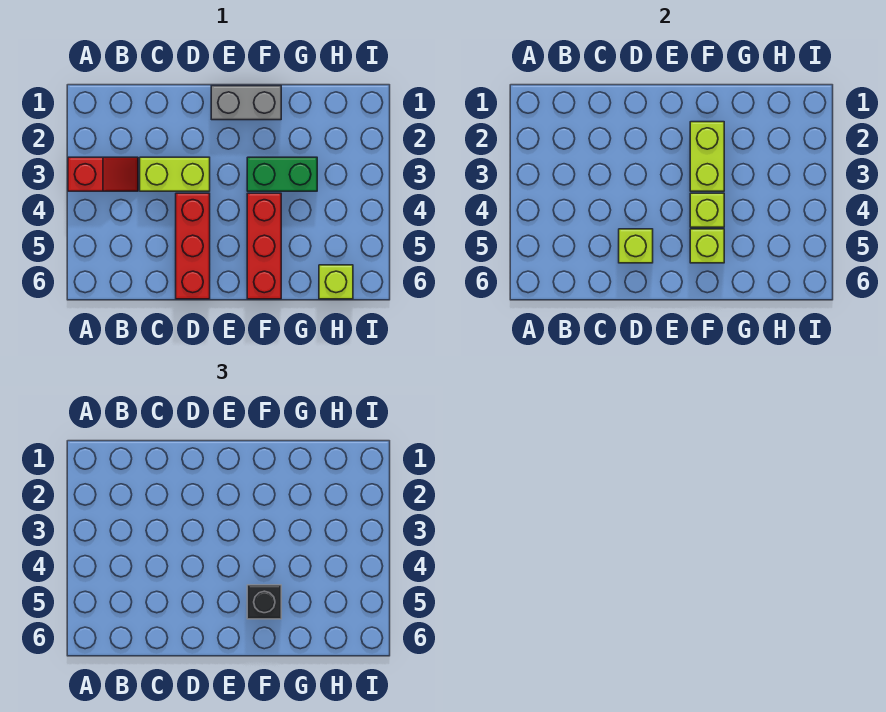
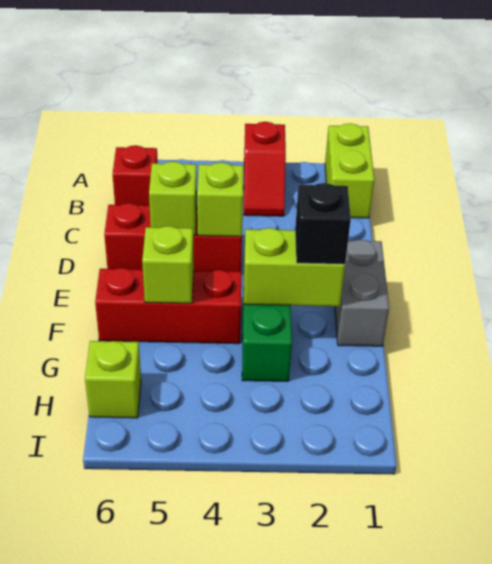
none -> red brick B6 level 1
lime brick C3:D3 level 1 -> lime brick A1:B1 level 1
lime brick F4 level 2 -> lime brick D4 level 2
black brick F5 level 3 -> black brick F2 level 3

